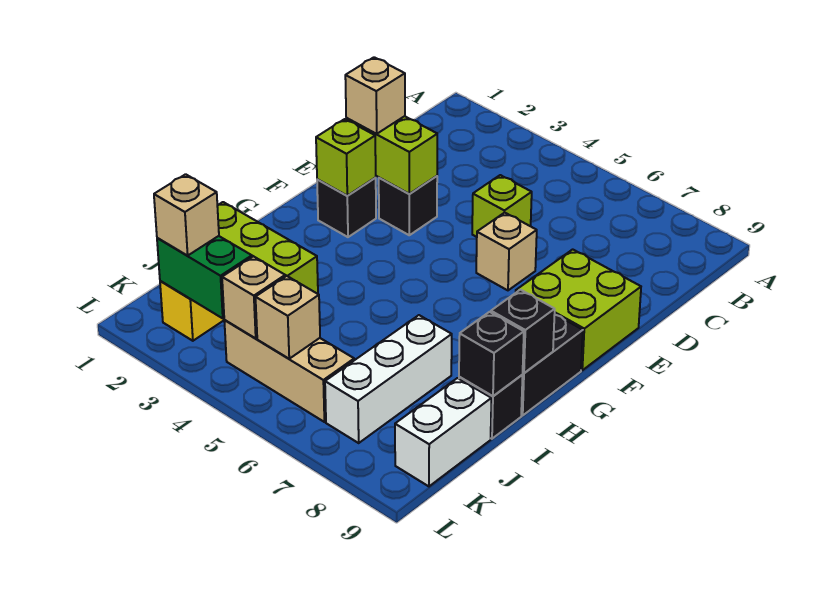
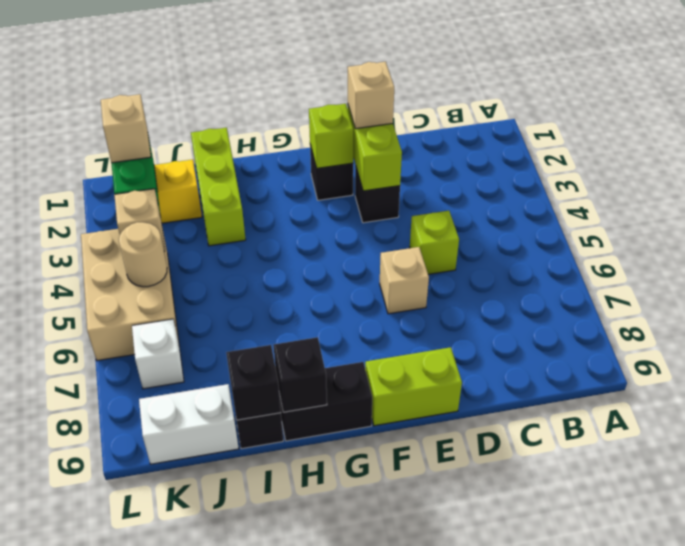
lime brick E8:F9 level 1 -> lime brick E9:F9 level 1
white brick I7:K7 level 1 -> white brick K7 level 1
tan brick K4:K6 level 1 -> tan brick K4:L6 level 1
tan brick K5 level 2 -> tan round brick K5 level 2

